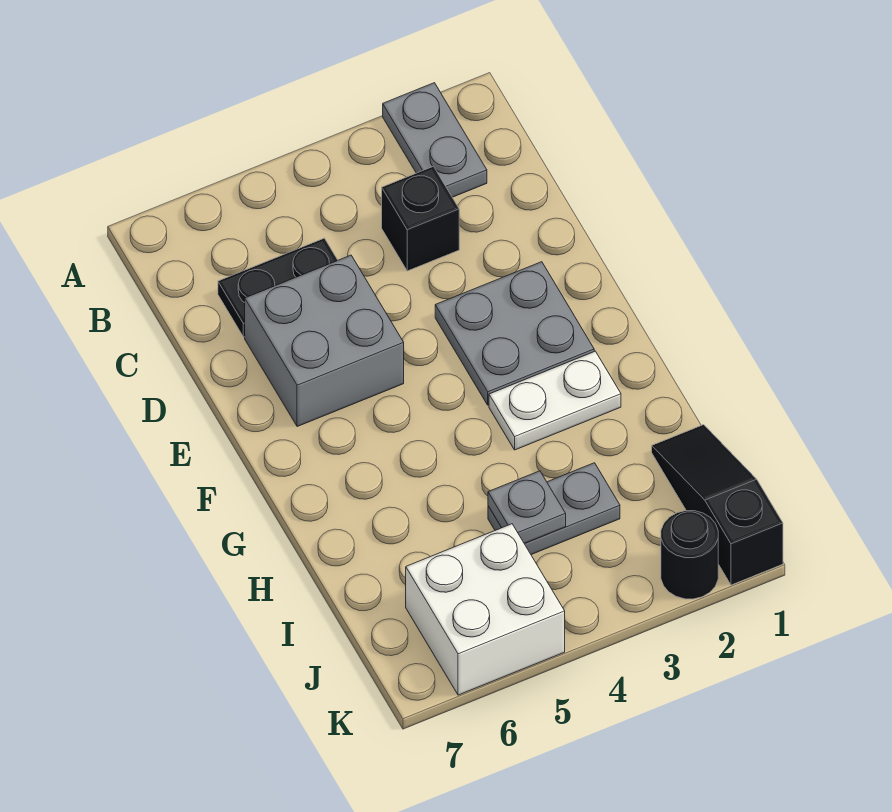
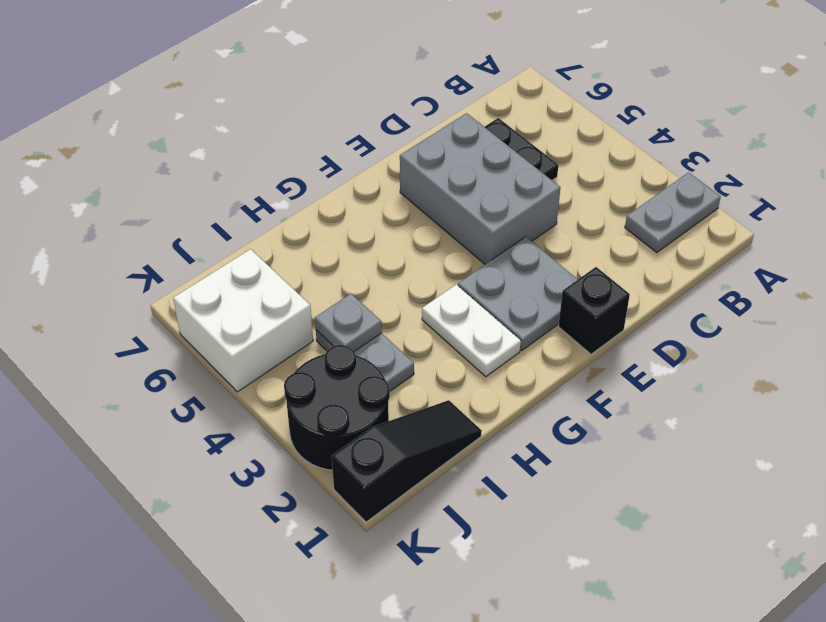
black brick C3 level 1 -> black brick E1 level 1
grey brick D5:E6 level 1 -> grey brick D4:E6 level 1
black round brick K2 level 1 -> black round brick J2:K3 level 1

